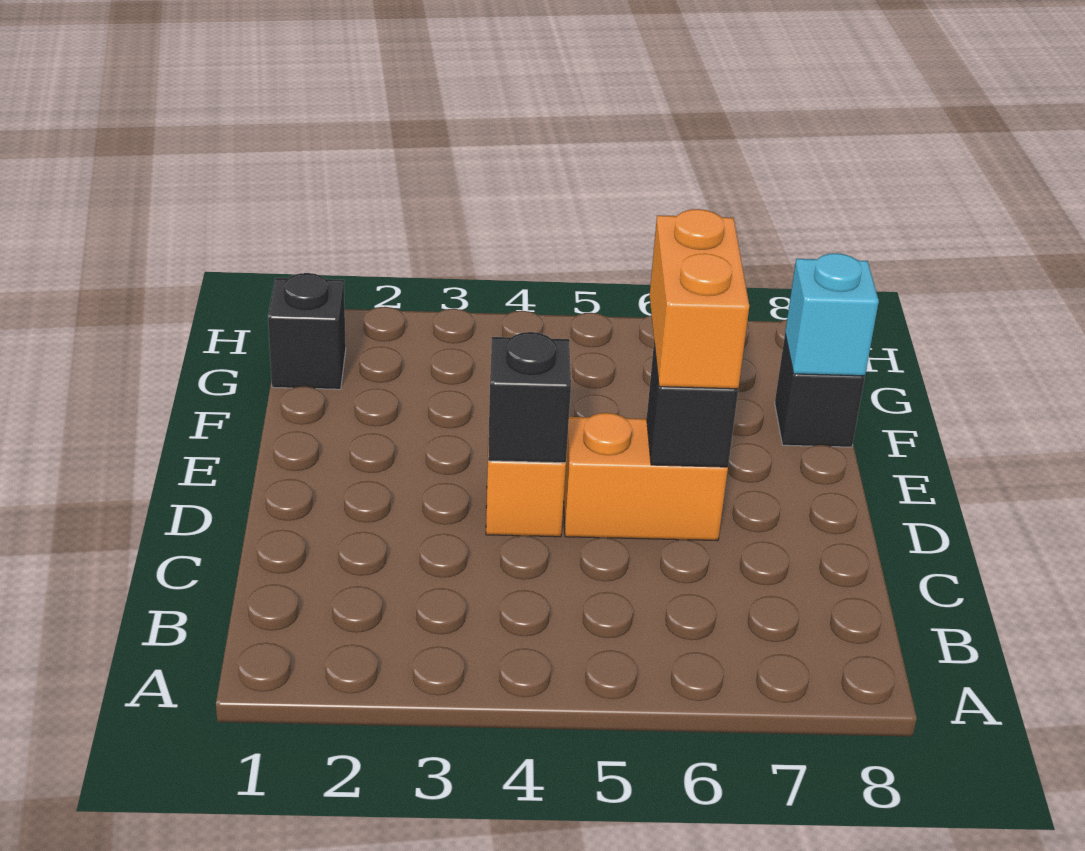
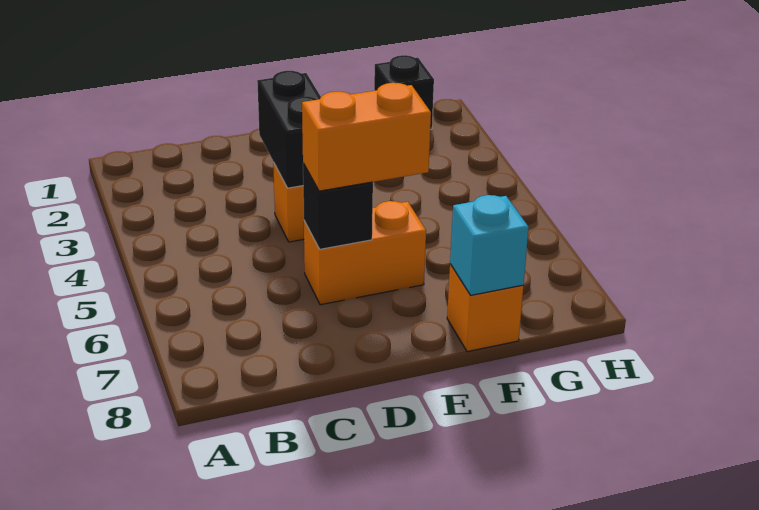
black brick D4 level 2 -> black brick D3:D4 level 2
orange brick D5:D6 level 1 -> orange brick D6:E6 level 1
black brick F8 level 1 -> orange brick F8 level 1

